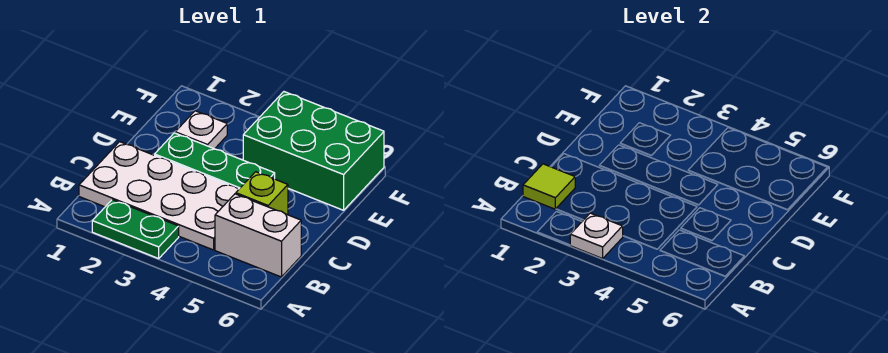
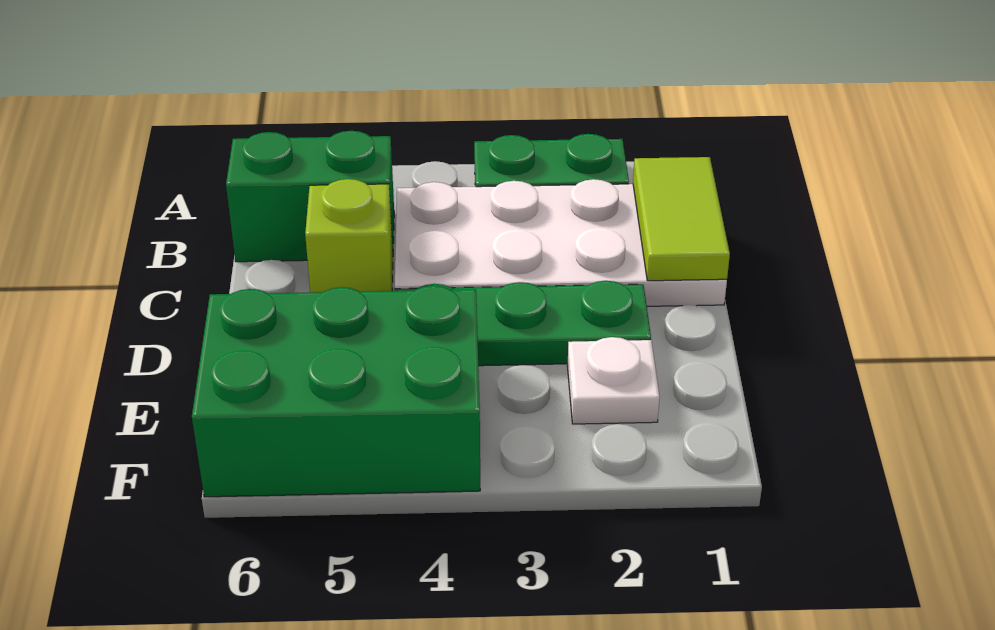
white plate A3 level 2 -> none
lime tile B1 level 2 -> lime tile B1:C1 level 2
white brick B5:B6 level 1 -> green brick B5:B6 level 1

